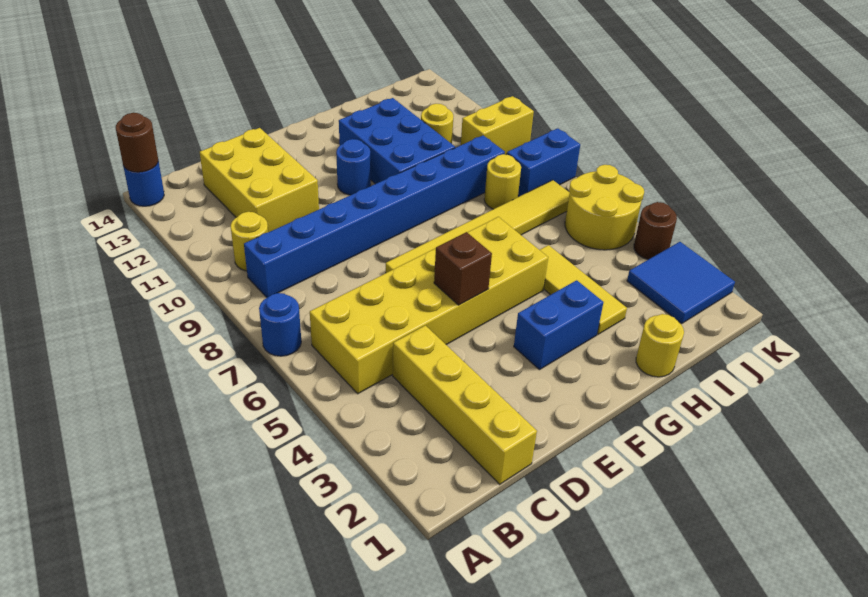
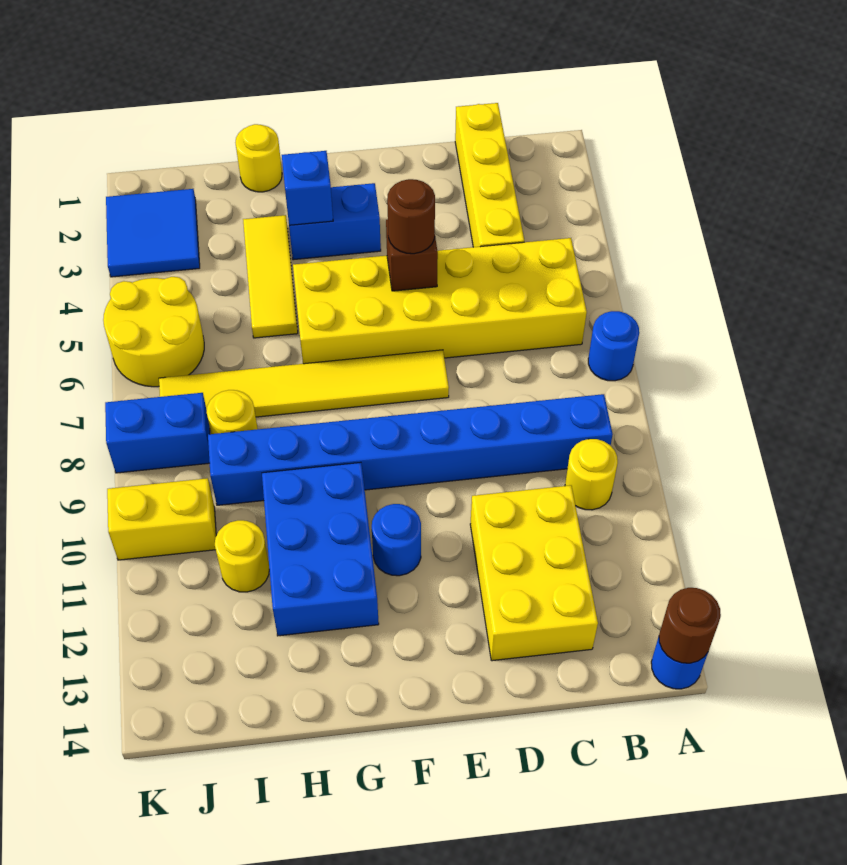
none -> blue brick G3 level 2
brown round brick K4 level 1 -> brown round brick E5 level 3

